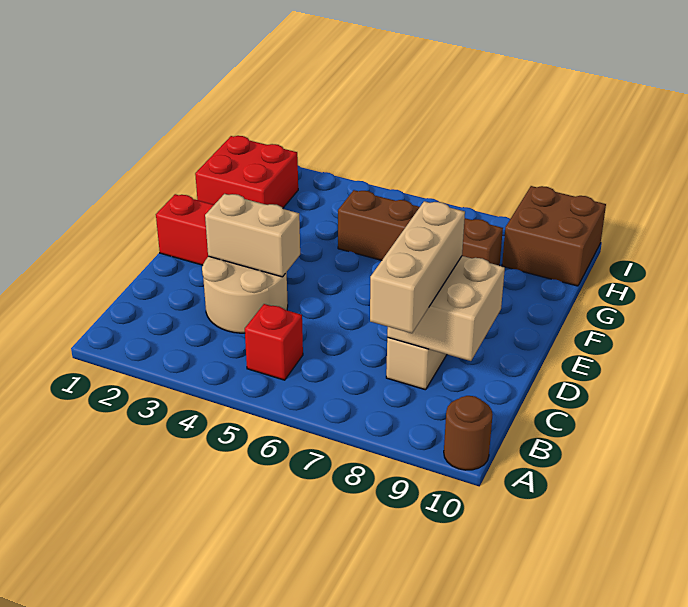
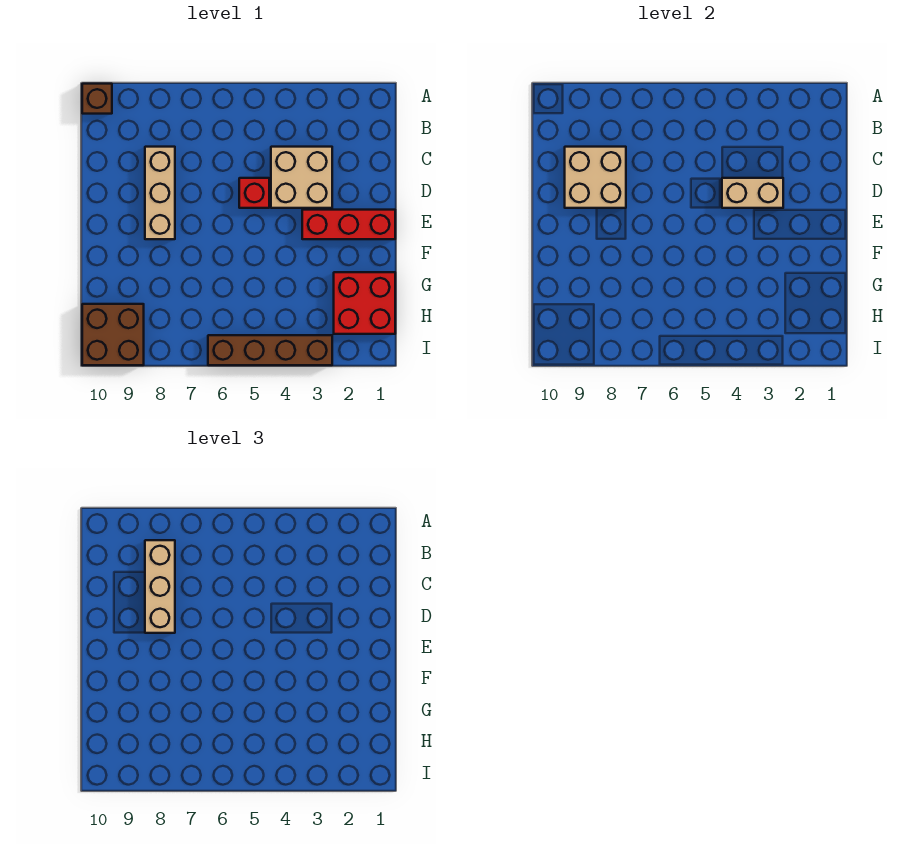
brown round brick A10 level 1 -> brown brick A10 level 1
red brick B5 level 1 -> red brick D5 level 1
tan round brick C3:D4 level 1 -> tan brick C3:D4 level 1
brown brick G5:G8 level 1 -> brown brick I3:I6 level 1

